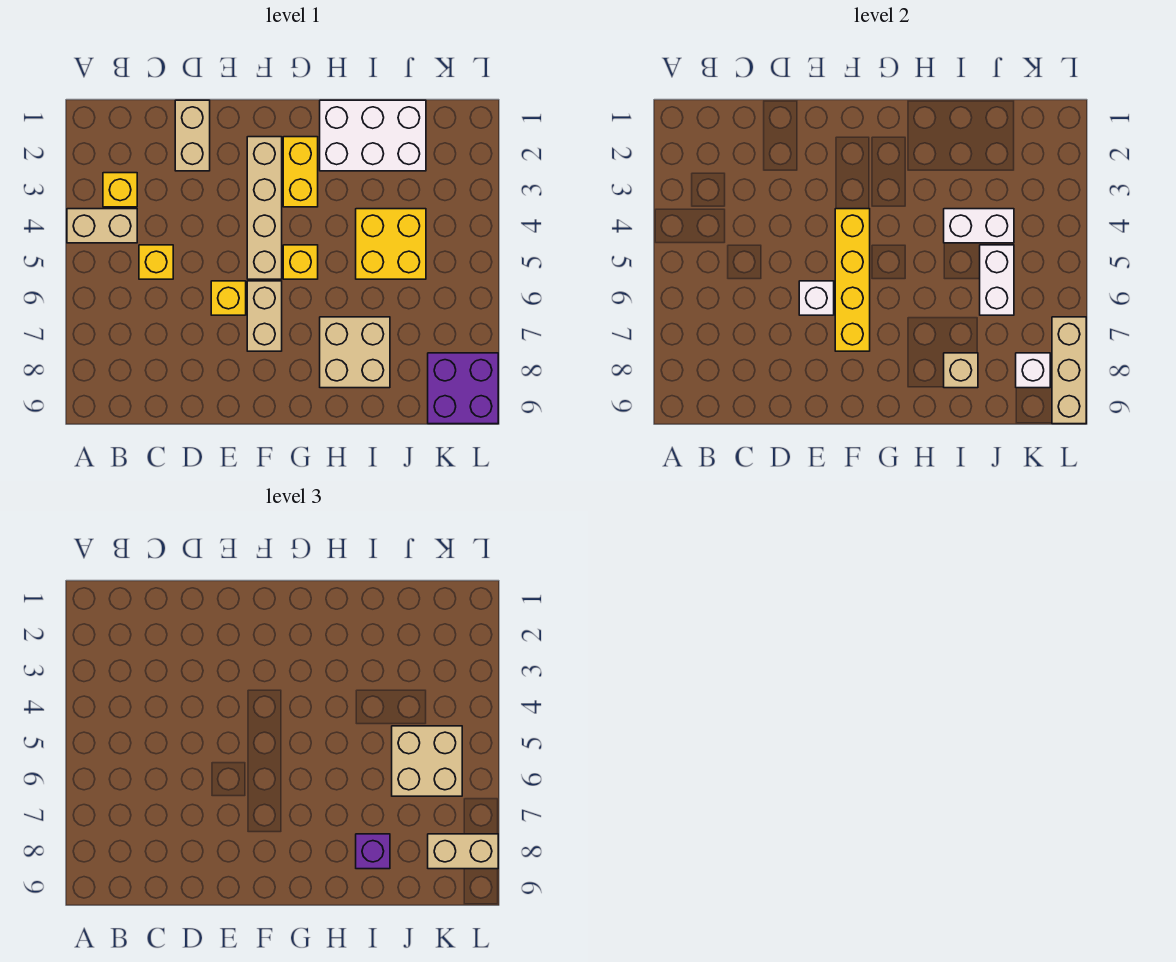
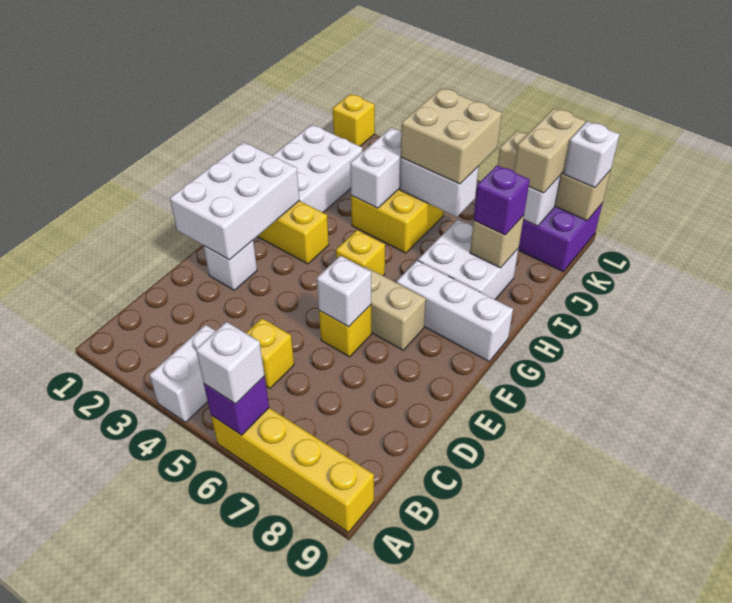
tan brick A4:B4 level 1 -> white brick A4:B4 level 1
none -> purple brick A6 level 2
none -> white brick A6 level 3
yellow brick B3 level 1 -> yellow brick L1 level 1
tan brick D1:D2 level 1 -> none
none -> white brick E1:G2 level 2
none -> white brick E2 level 1
tan brick F2:F5 level 1 -> none
yellow brick F4:F7 level 2 -> yellow brick A6:A9 level 1
none -> white brick G7:G9 level 1
tan brick H7:I8 level 1 -> white brick H7:I8 level 1
none -> white brick L9 level 3

